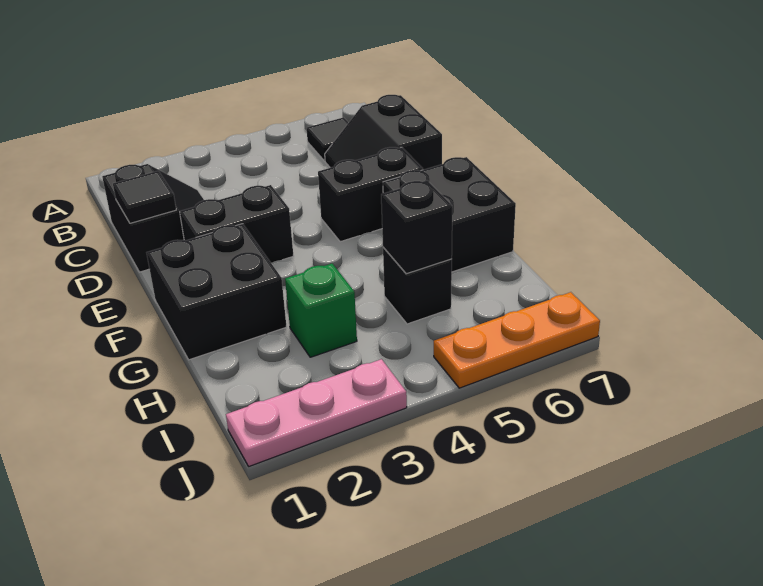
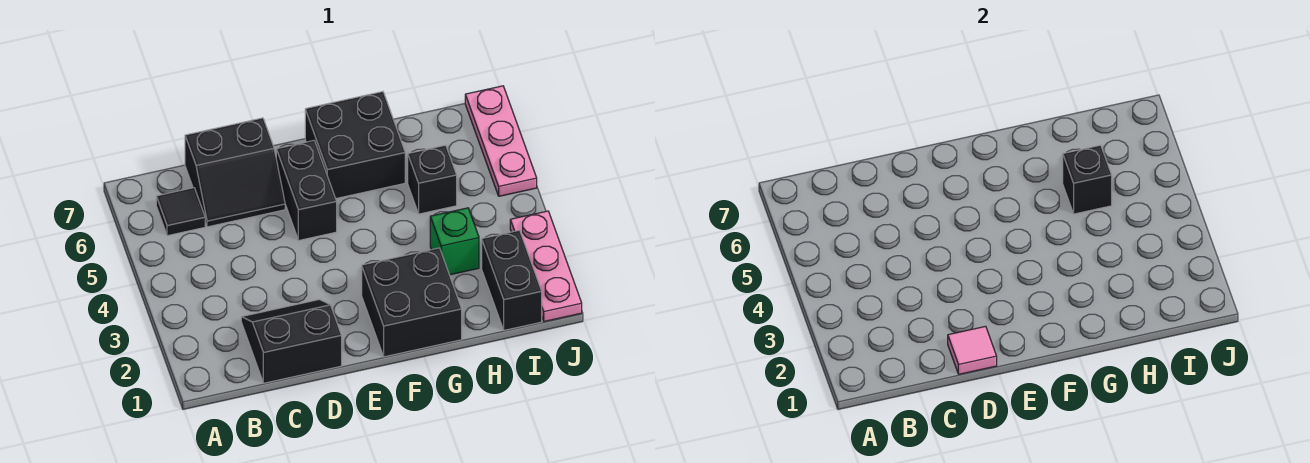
black tile D1 level 2 -> pink tile D1 level 2
black brick E2:E3 level 1 -> black brick I1:I2 level 1
orange plate J5:J7 level 1 -> pink plate J5:J7 level 1

